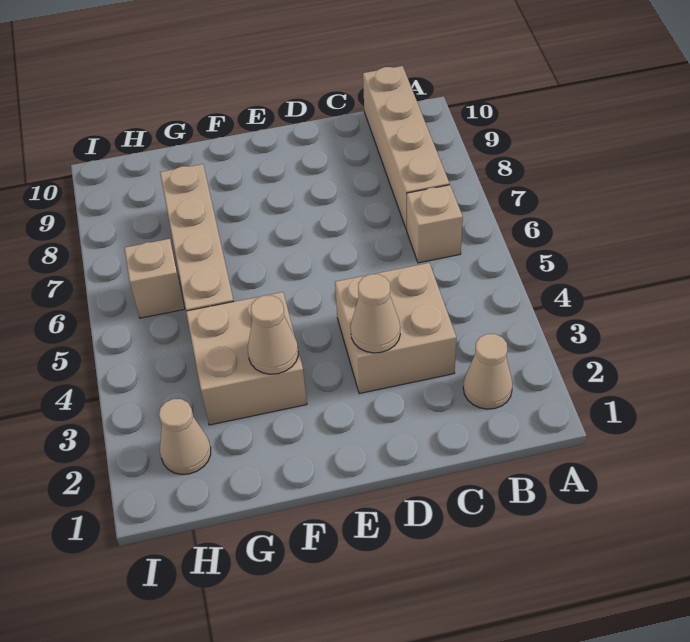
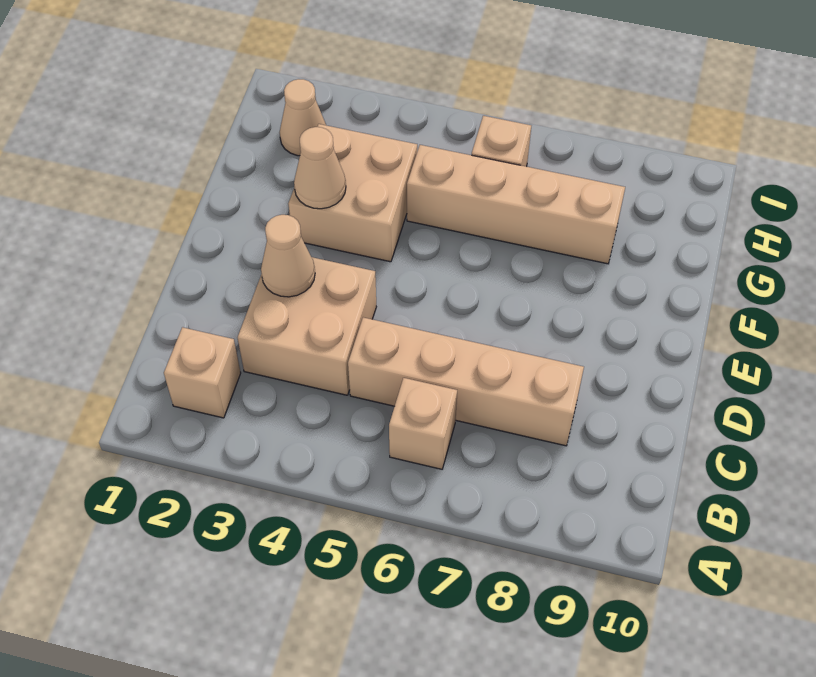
tan cone B2 level 1 -> tan brick B2 level 1
tan brick B7:B10 level 1 -> tan brick C5:C8 level 1

